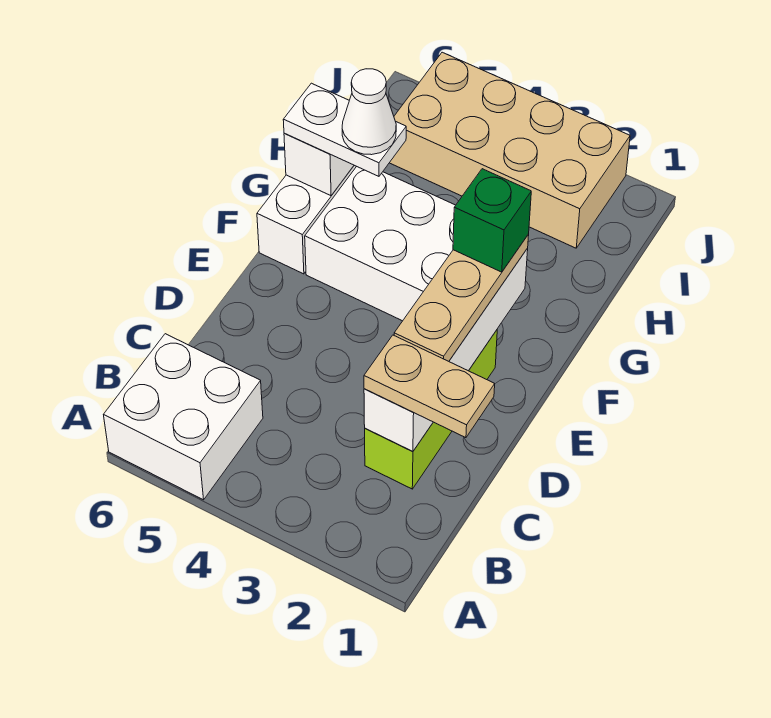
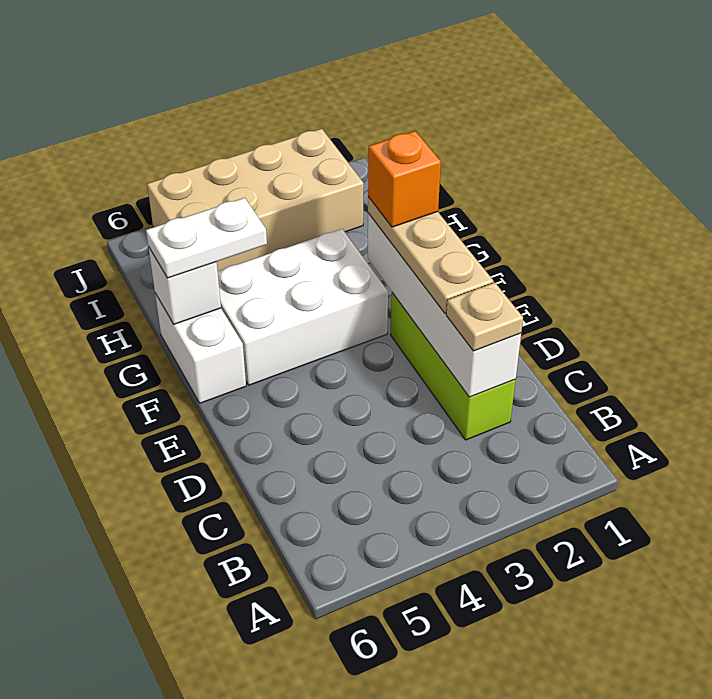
white brick A5:B6 level 1 -> none
tan plate C1:C2 level 3 -> tan plate C2 level 3
green brick F2 level 4 -> orange brick F2 level 4
white cone G5 level 4 -> none

